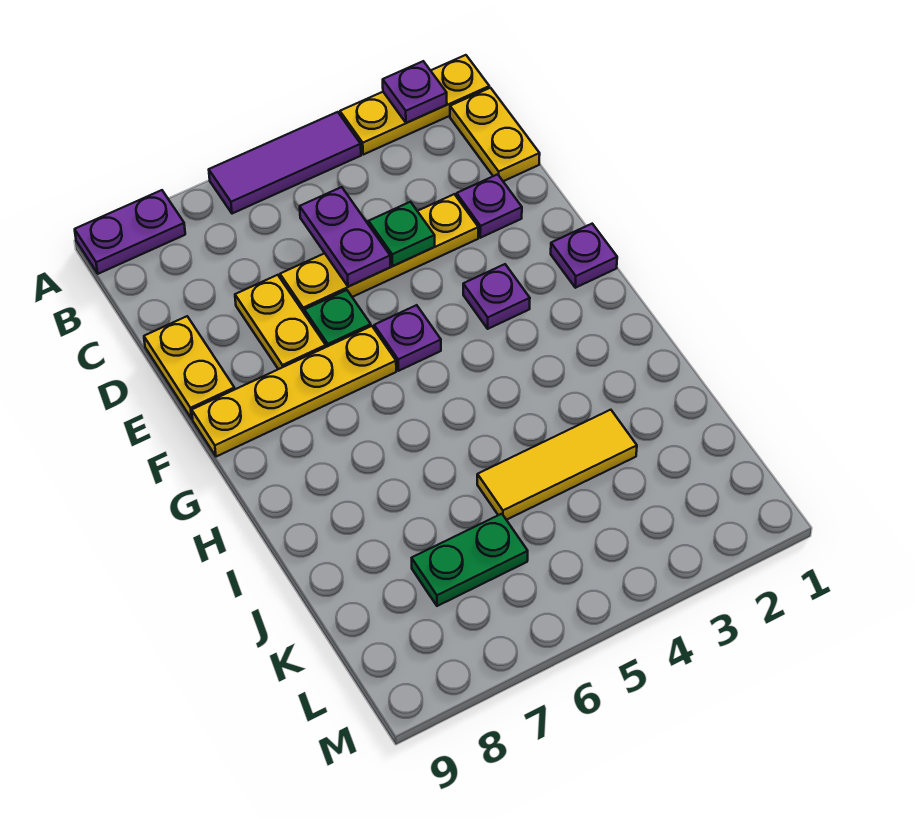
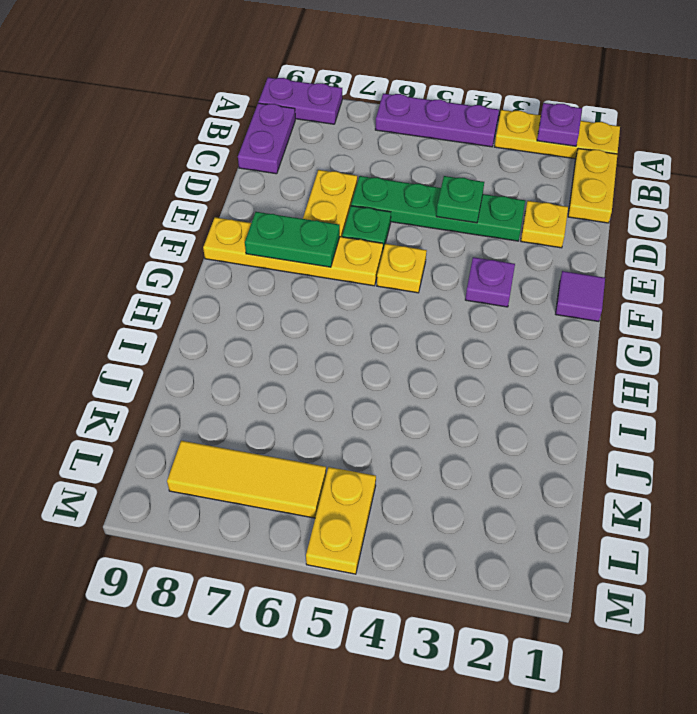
purple tile A4:A6 level 1 -> purple plate A4:A6 level 1
purple plate C5:D5 level 2 -> purple plate B9:C9 level 1
purple plate D2 level 1 -> yellow plate D2 level 1
yellow plate D3:D6 level 1 -> green plate D3:D6 level 1
yellow plate D9:E9 level 1 -> yellow plate L5:M5 level 1
purple plate F1 level 1 -> purple tile F1 level 1
purple plate F5 level 1 -> yellow plate F5 level 1
yellow tile J3:J5 level 1 -> yellow tile L6:L8 level 1
green plate K6:K7 level 1 -> green plate F7:F8 level 2

